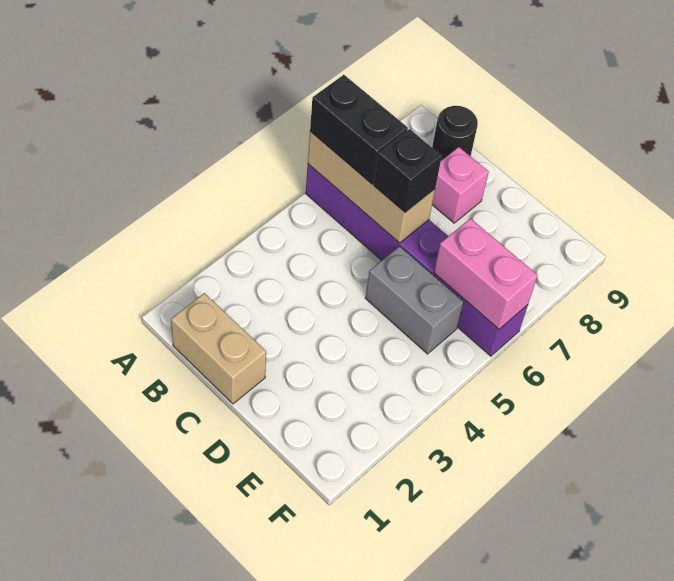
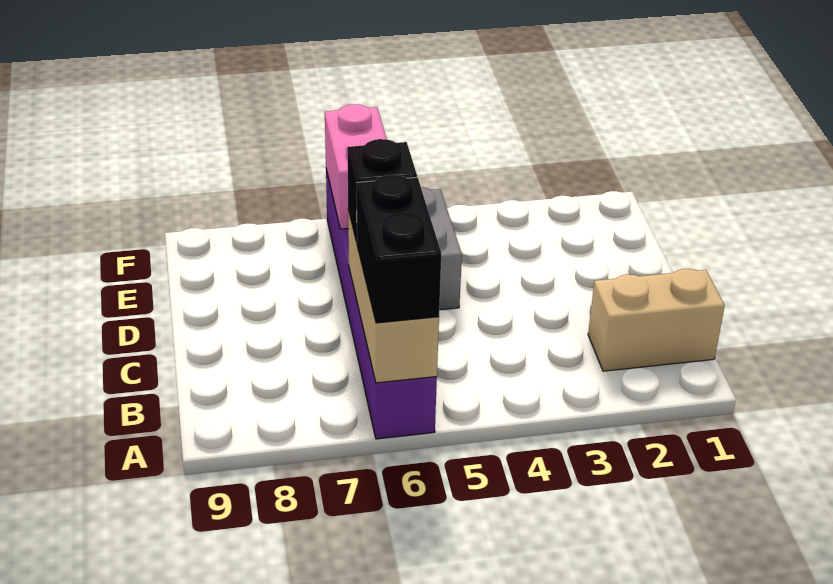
tan brick B1:C1 level 1 -> tan brick B1:B2 level 1
black round brick B9 level 1 -> none
pink brick C8 level 1 -> none

